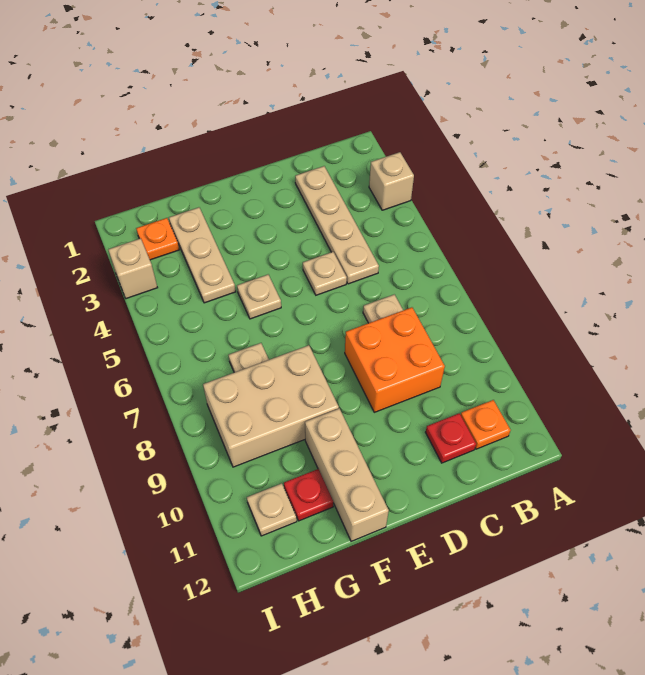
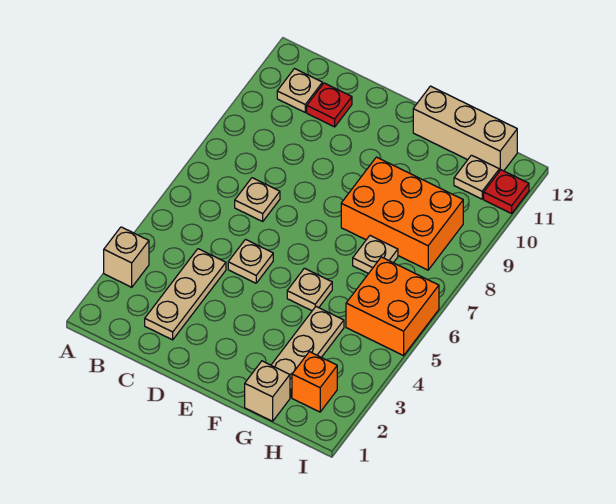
orange plate B11 level 1 -> tan plate B11 level 1
tan plate C2:C5 level 1 -> tan plate C2:C4 level 1
orange brick C8:D9 level 1 -> orange brick H5:I6 level 1
tan brick F8:H9 level 1 -> orange brick F8:H9 level 1
tan brick F10:F12 level 1 -> tan brick F12:H12 level 1
red plate G11 level 1 -> red plate I11 level 1
orange plate H2 level 1 -> orange brick H2 level 1
tan brick I3 level 1 -> tan brick G1 level 1

